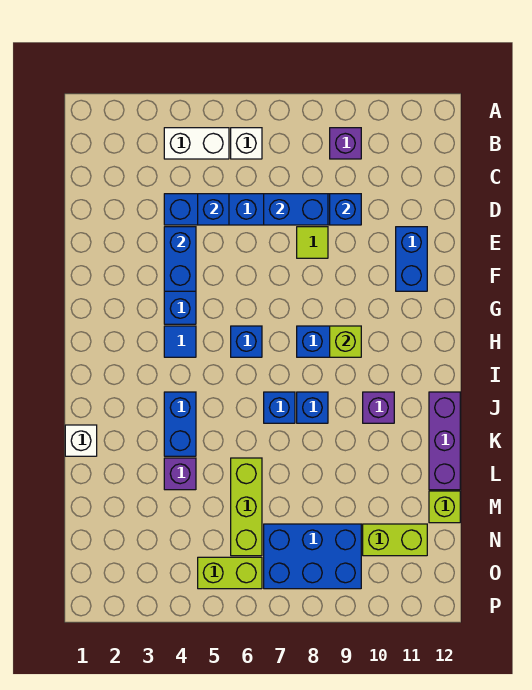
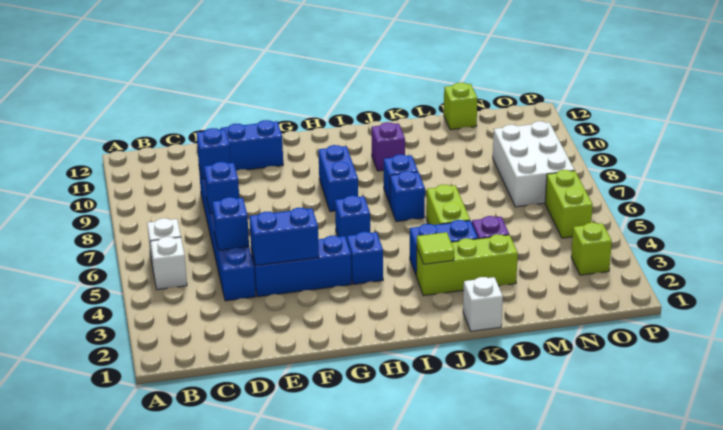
white brick B4:B5 level 1 -> white brick B5 level 1
purple brick B9 level 1 -> none
blue brick D7:D8 level 2 -> blue brick D7 level 2
lime tile E8 level 1 -> lime tile J3 level 2
blue tile H4 level 1 -> blue brick H4 level 1
lime brick H9 level 2 -> lime brick O3 level 1
purple brick J12:L12 level 1 -> none
lime brick L6:N6 level 1 -> lime brick J3:L3 level 1
blue brick N7:O9 level 1 -> white brick N7:O9 level 1
lime brick N10:N11 level 1 -> lime brick K5:K6 level 1

